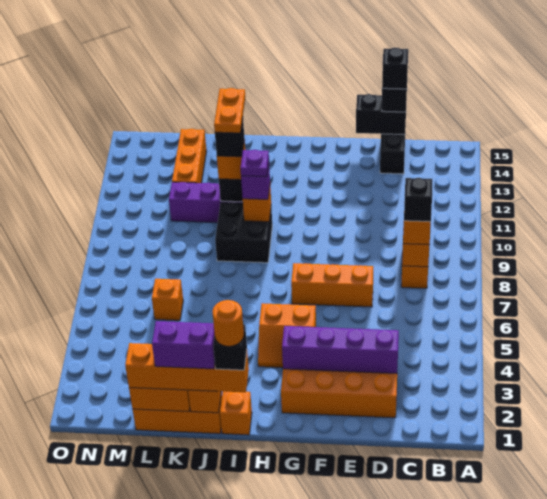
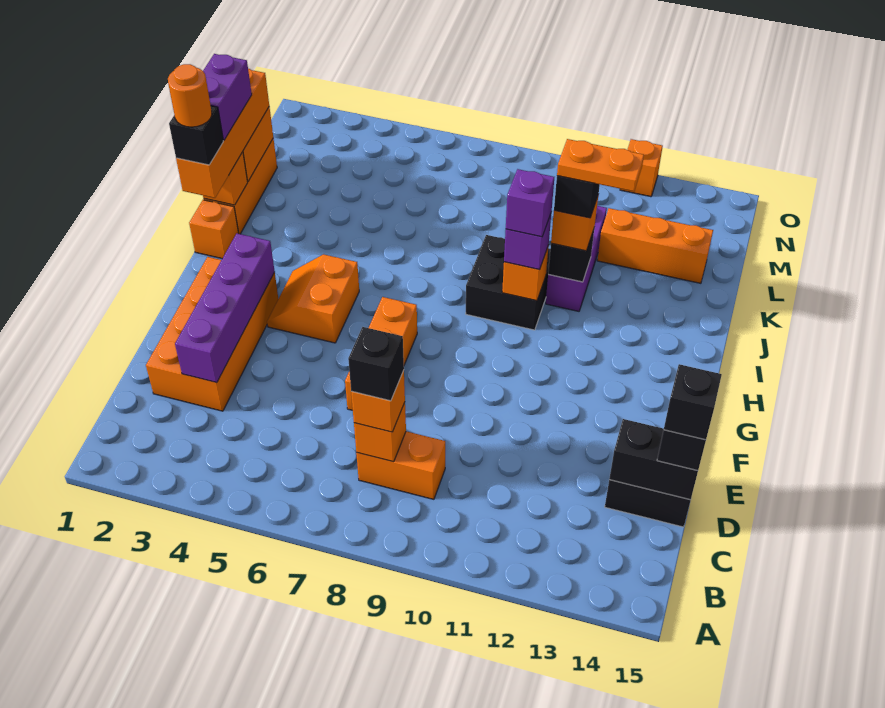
black brick D15:E15 level 2 -> black brick D14:D15 level 2
purple plate I10 level 4 -> purple brick I10 level 4
orange brick L6 level 1 -> orange brick O12 level 1

